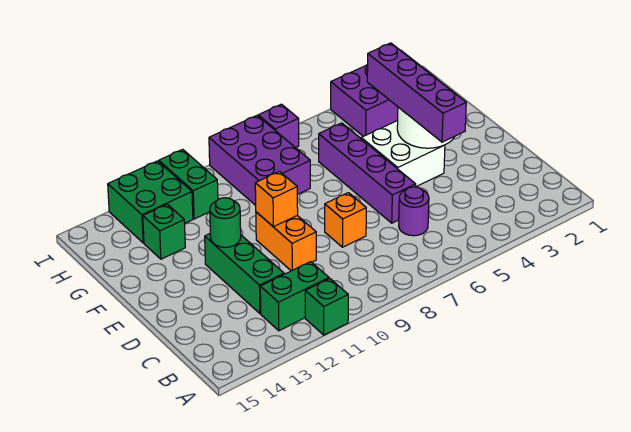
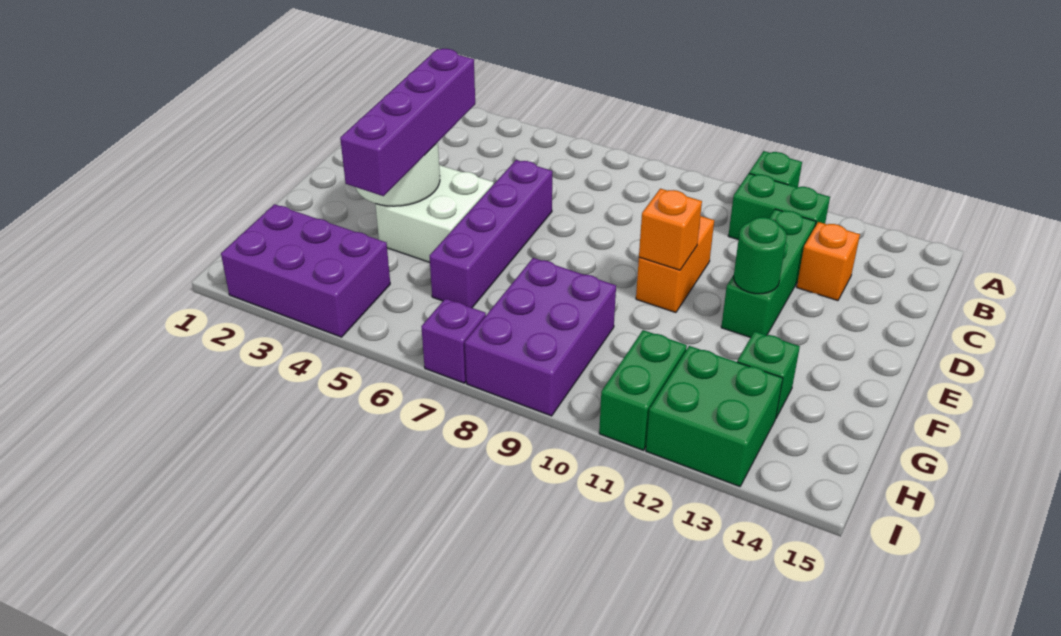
purple round brick C6 level 1 -> none
orange brick D8 level 1 -> orange brick C13 level 1

